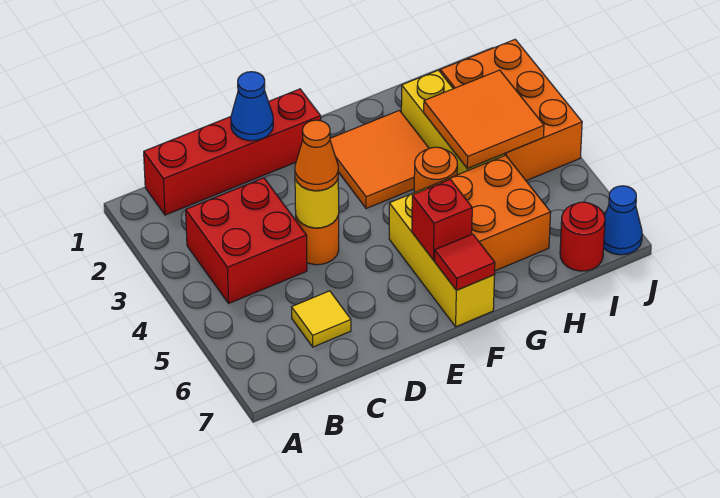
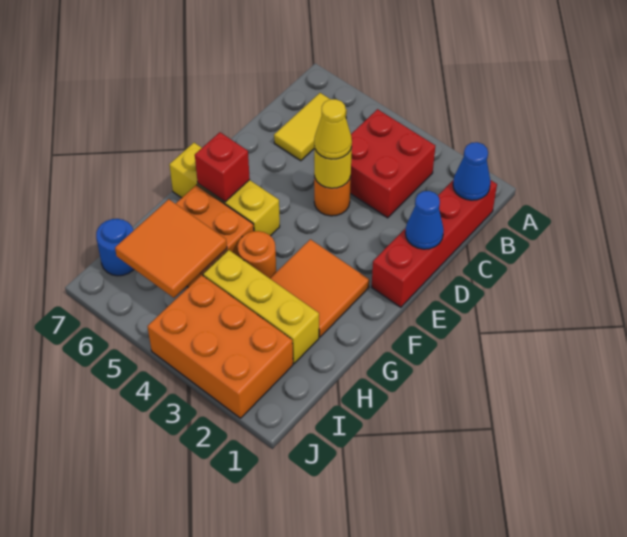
yellow tile C6 level 1 -> yellow tile B6:C6 level 1
orange cone D4 level 3 -> yellow cone D4 level 3
red tile F7 level 2 -> none
orange tile H3:I4 level 2 -> orange tile H5:I6 level 2
red round brick I7 level 1 -> blue round brick I7 level 1
blue cone J7 level 1 -> blue cone B1 level 2

